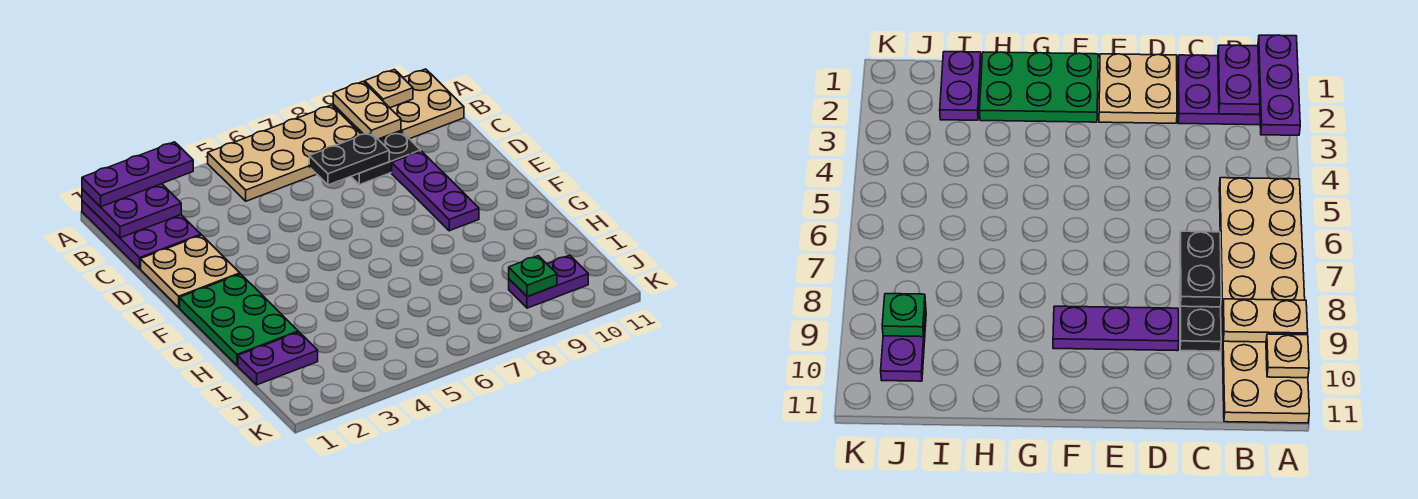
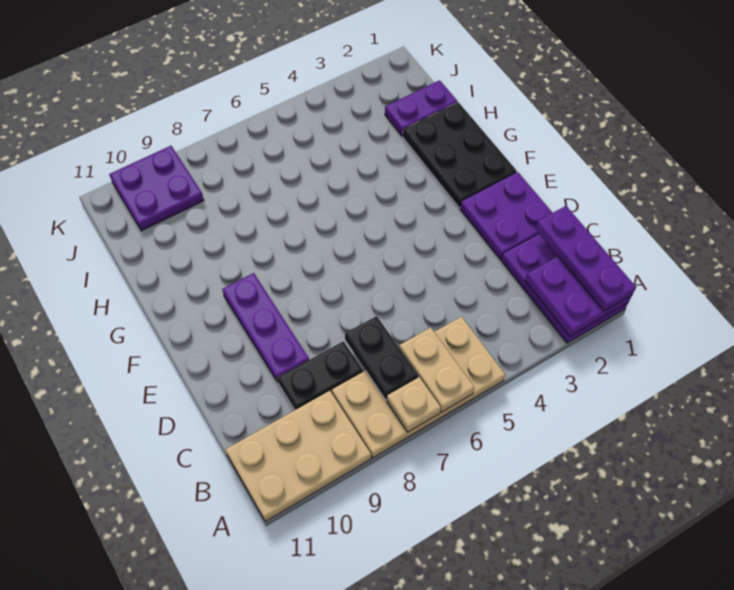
purple plate A1:A3 level 3 -> purple plate A1:C1 level 3
tan plate A9:B9 level 2 -> tan plate A6:B6 level 2
tan plate A10 level 2 -> tan plate A7 level 2
black plate C7:C8 level 2 -> black plate B7:C7 level 2
tan plate D1:E2 level 1 -> purple plate D1:E2 level 1
green plate F1:H2 level 1 -> black plate F1:H2 level 1
purple plate J9:J10 level 1 -> purple plate J9:K10 level 1
green plate J9 level 2 -> none

